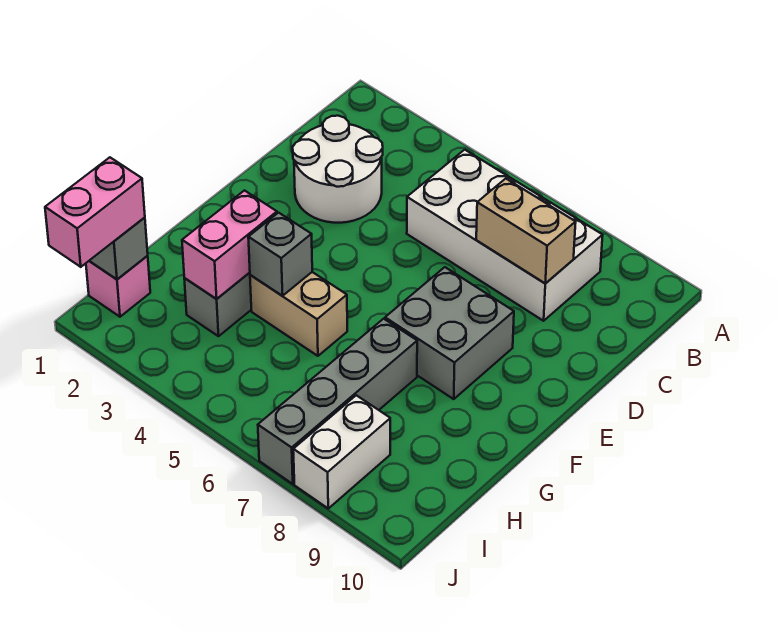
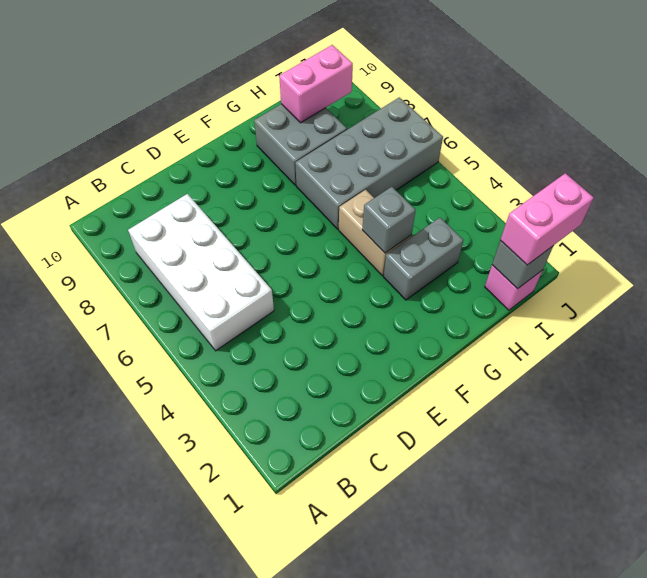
white round brick C2:D3 level 1 -> none
tan brick C7:C8 level 2 -> none
grey brick E7:F8 level 1 -> grey brick G8:H9 level 1
pink brick G3:H3 level 2 -> pink brick H9:I9 level 2
grey brick G7:J7 level 1 -> grey brick G6:J7 level 1
white brick I8:J8 level 1 -> none

